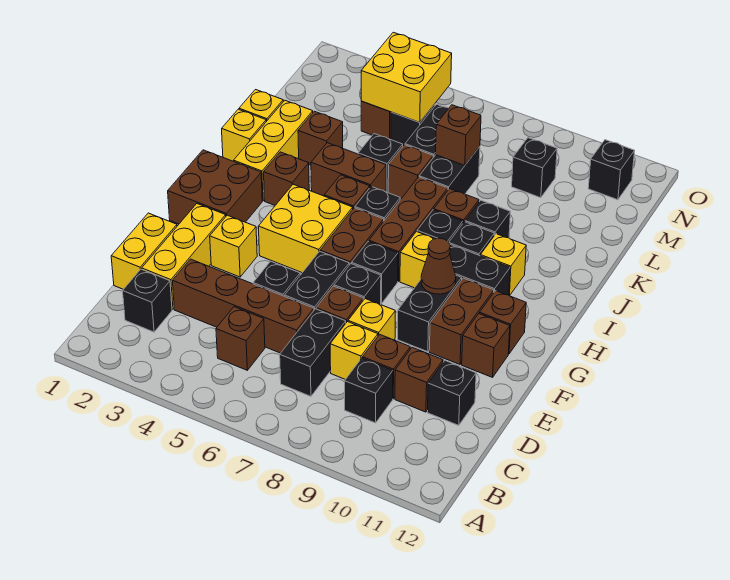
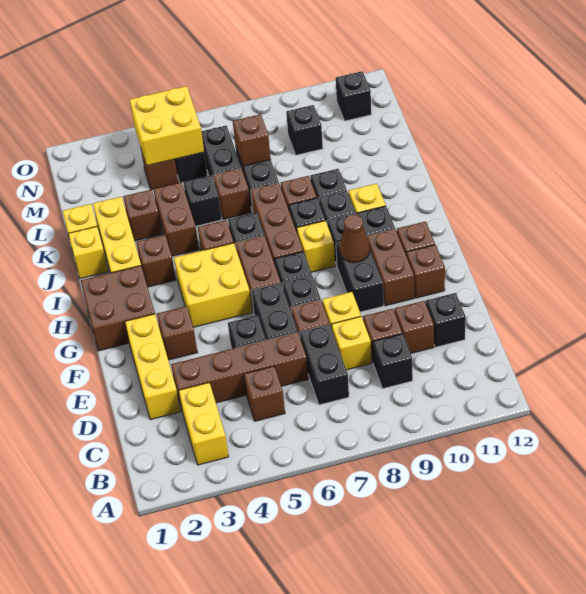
black brick C2 level 1 -> none
yellow brick D1:E1 level 1 -> yellow brick B3:C3 level 1
yellow brick F3 level 1 -> brown brick F3 level 1
brown brick J4:J5 level 1 -> brown brick J4:K4 level 1

